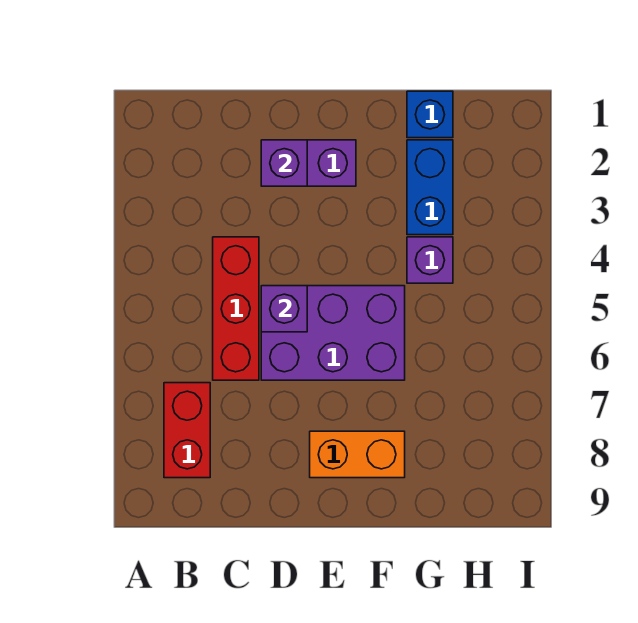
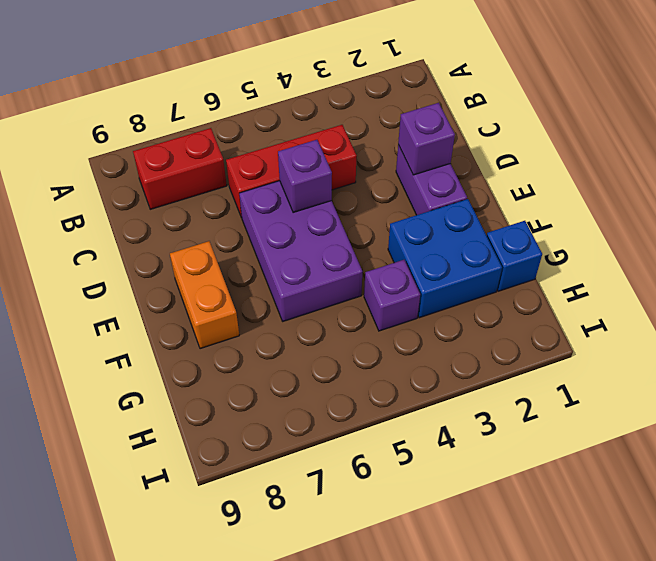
blue brick G2:G3 level 1 -> blue brick F2:G3 level 1

